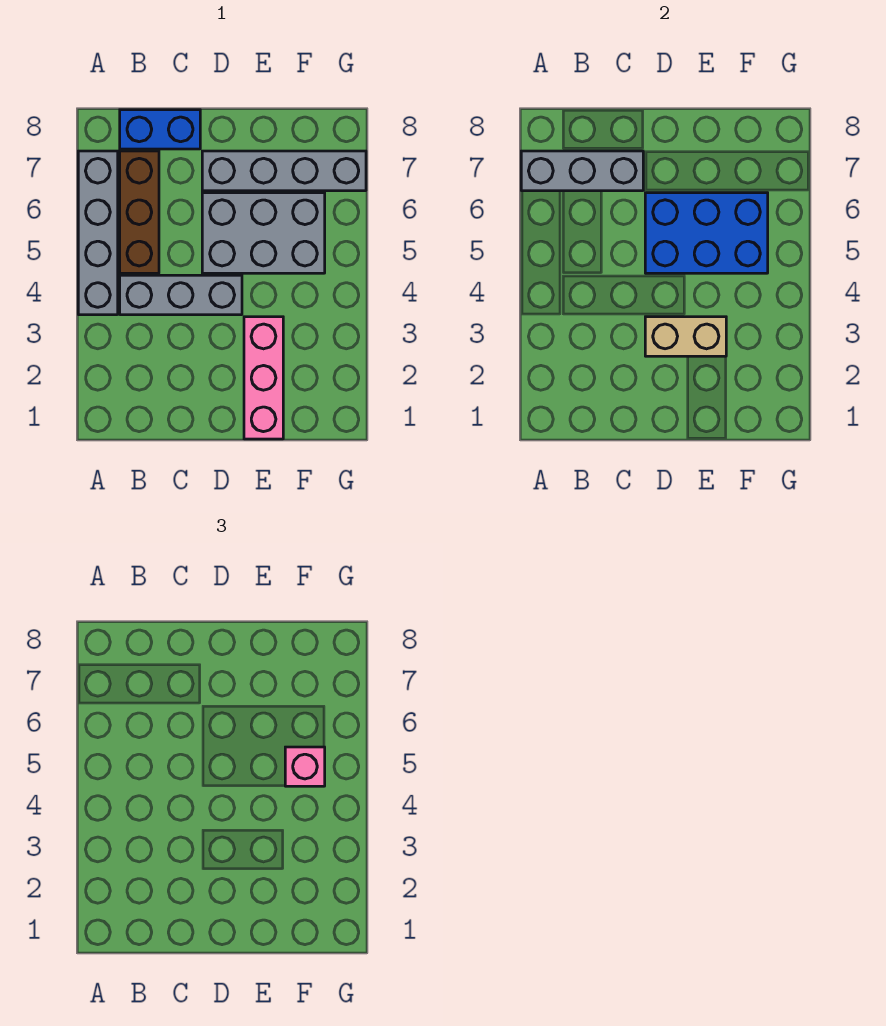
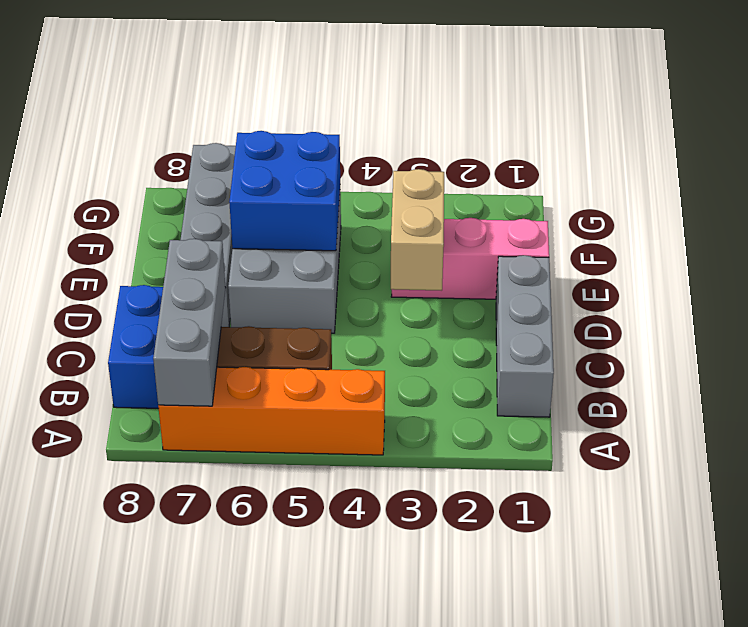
grey brick A4:A7 level 1 -> orange brick A4:A7 level 1
grey brick B4:D4 level 1 -> grey brick B1:D1 level 1
blue brick D5:F6 level 2 -> blue brick E5:F6 level 2
pink brick F5 level 3 -> none

